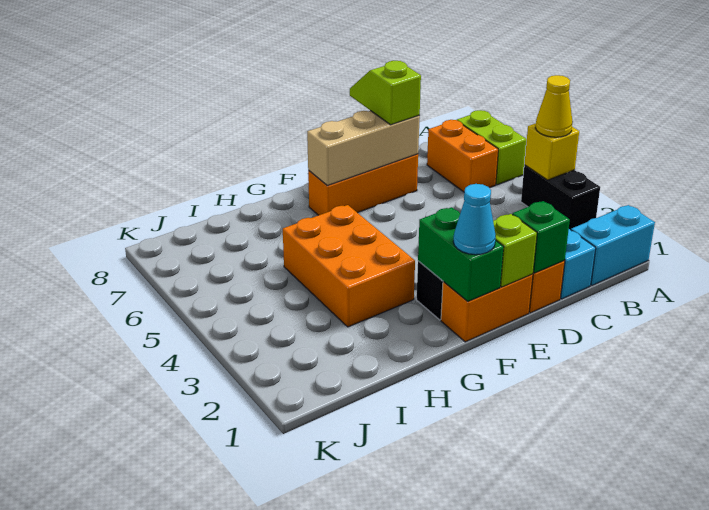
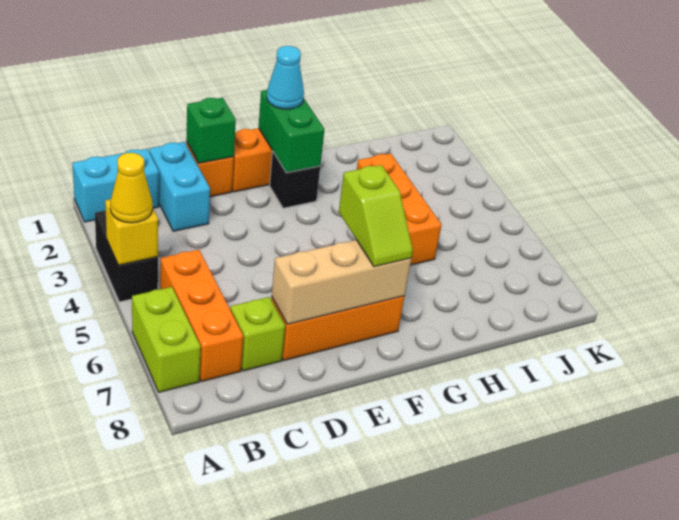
orange brick B6:B7 level 1 -> orange brick B5:B7 level 1
lime slope D7:D8 level 3 top 7 -> lime slope F6:F7 level 3 top 6
lime brick E1 level 2 -> lime brick C7 level 1
orange brick G3:H5 level 1 -> orange brick H3:H5 level 1

